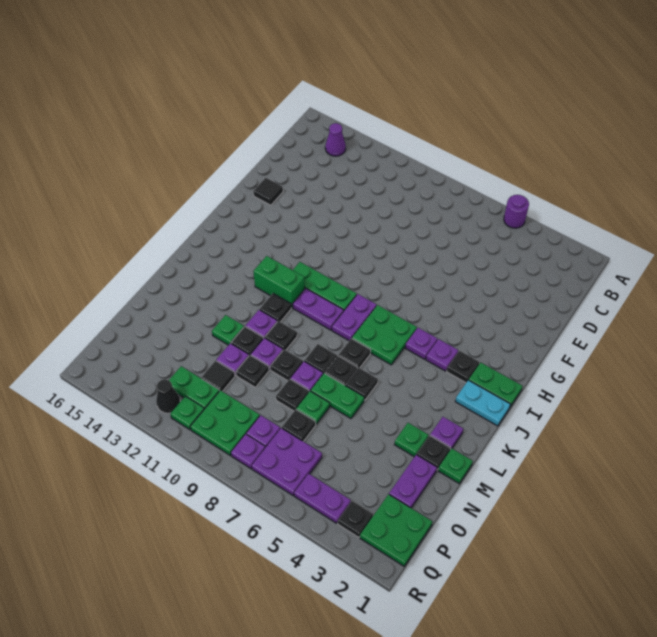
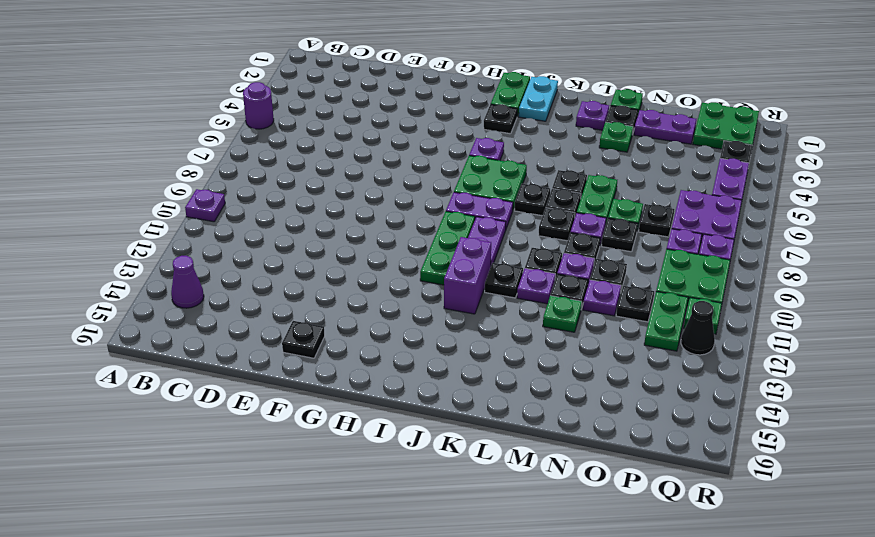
black tile F15 level 1 -> black plate F15 level 1
purple plate I4 level 1 -> purple plate A10 level 1
green brick J11:J12 level 1 -> purple brick J11:J12 level 1
black tile O11 level 1 -> black plate O11 level 1

